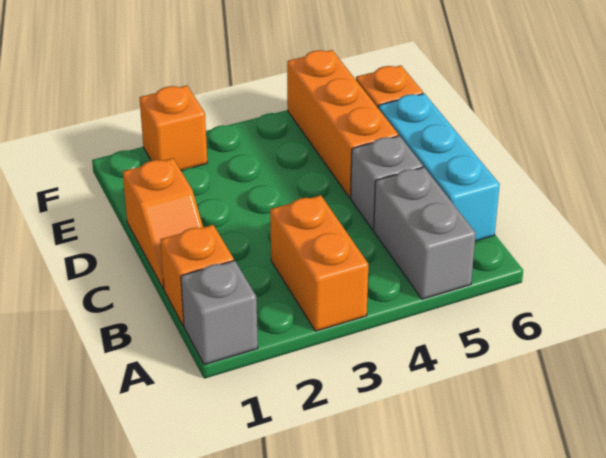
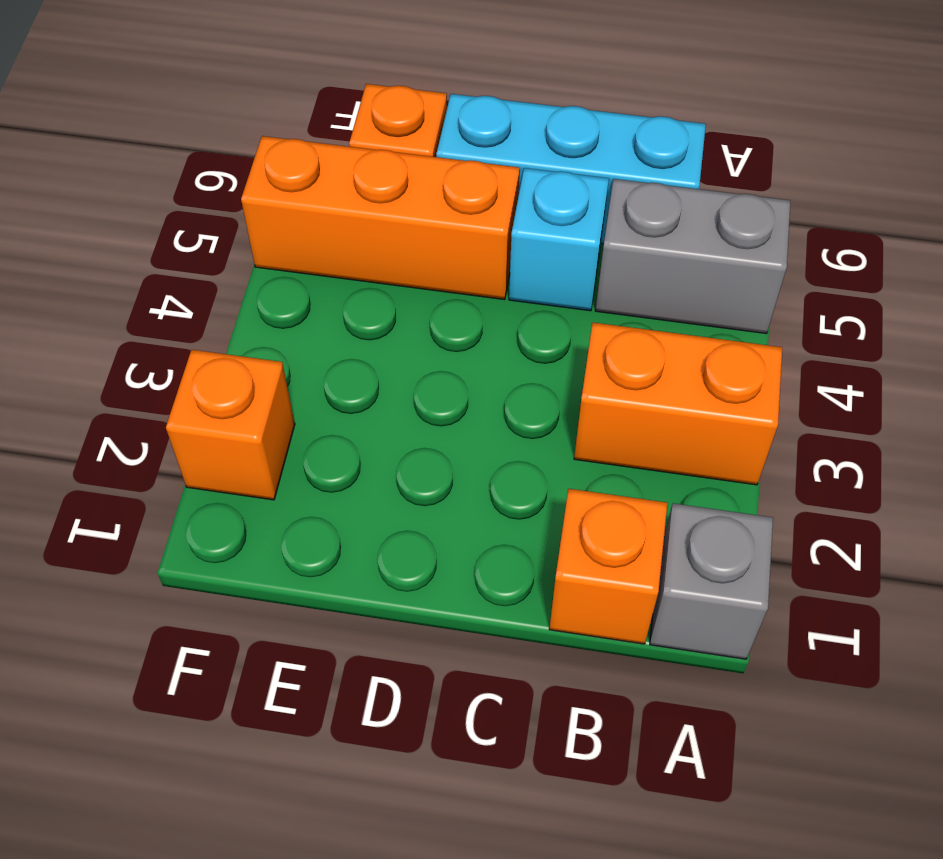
orange slope C1:D1 level 1 top D -> none
grey brick C5 level 1 -> cyan brick C5 level 1

